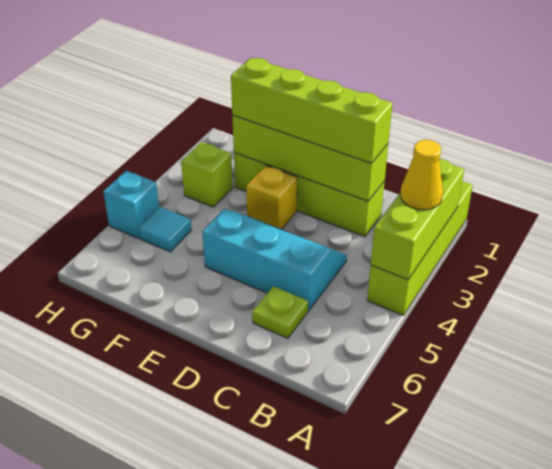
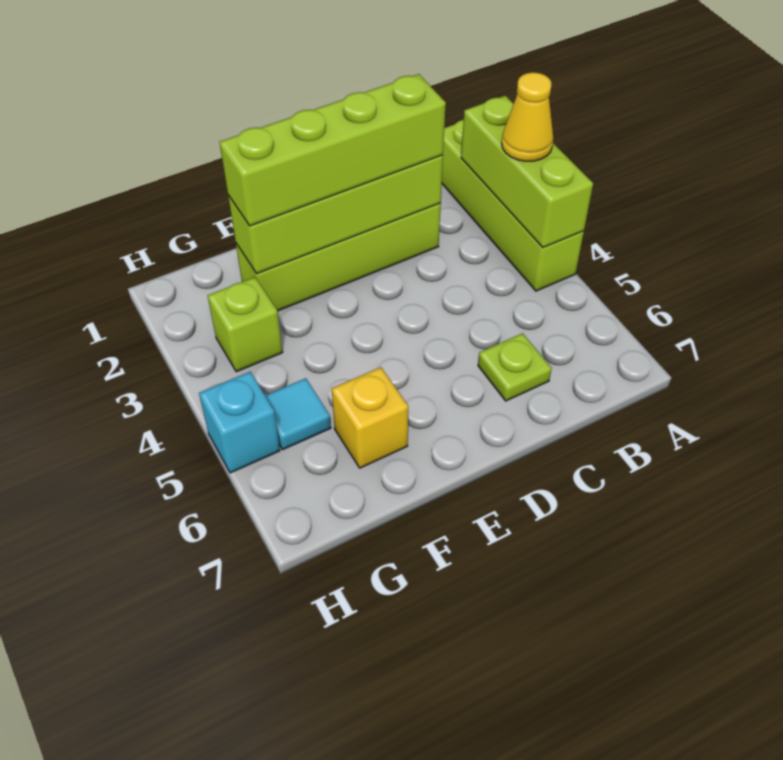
cyan slope C4:E5 level 1 top 5 -> none
yellow brick E3 level 1 -> yellow brick F6 level 1

